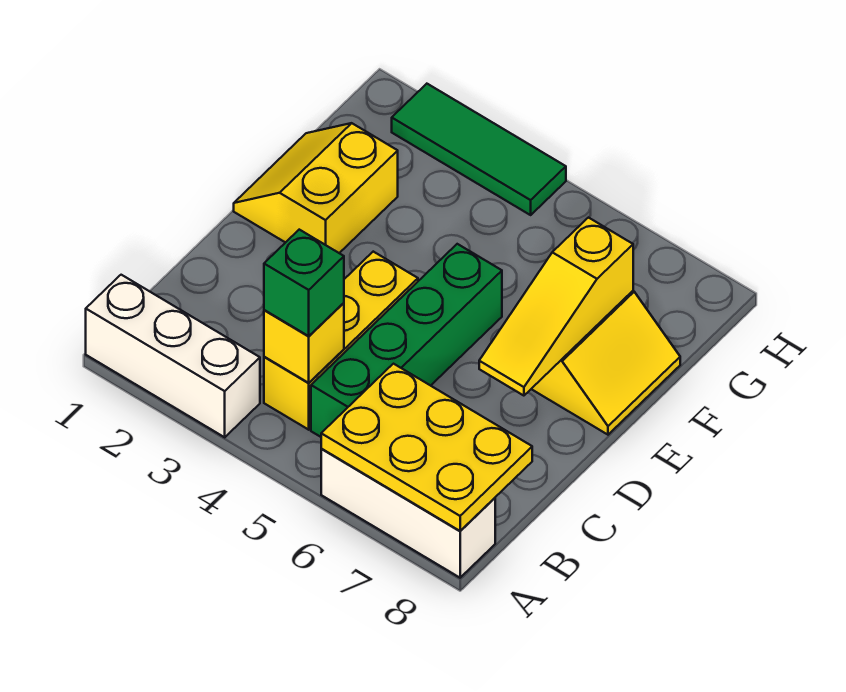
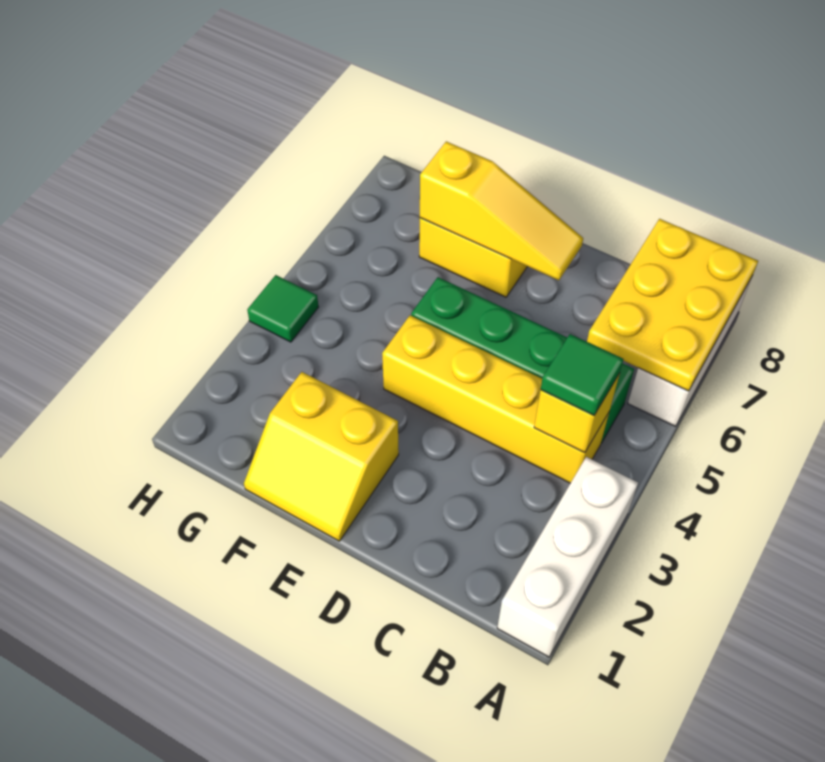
yellow brick B4:D4 level 1 -> yellow brick B4:E4 level 1
green brick B4 level 3 -> green tile B4 level 3
green tile H2:H4 level 1 -> green tile H4 level 1

